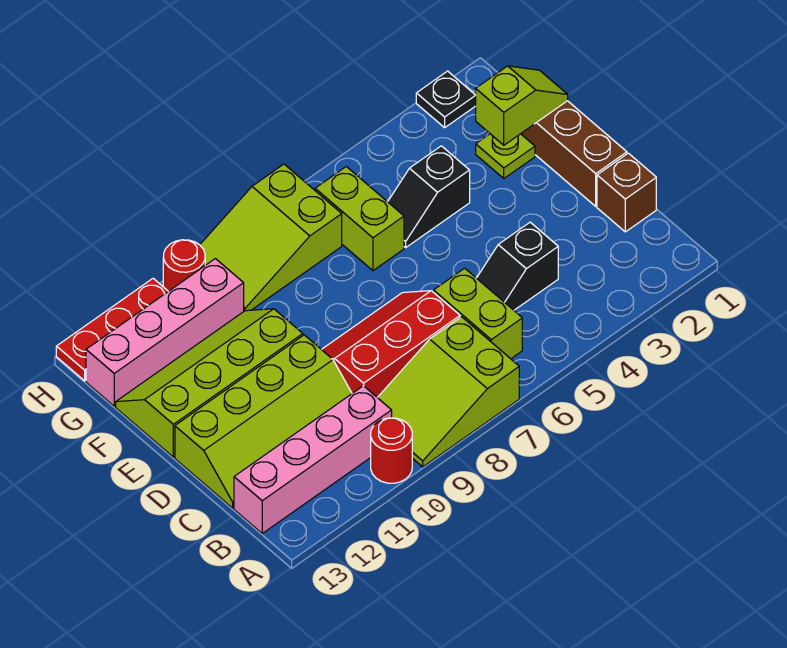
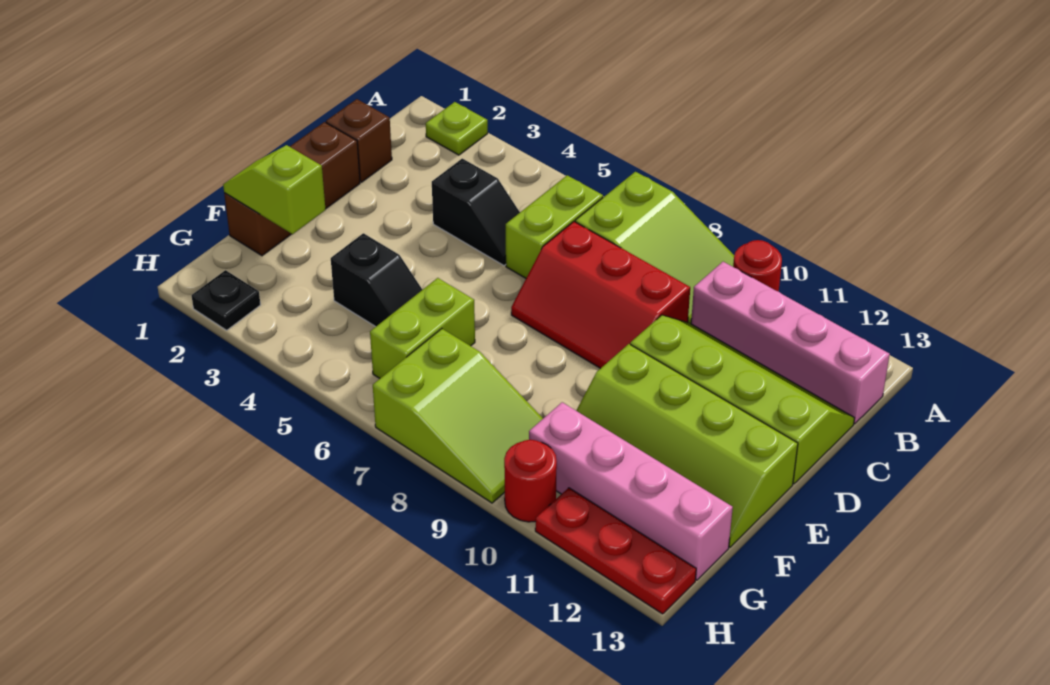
lime plate F2 level 1 -> lime plate A2 level 1

